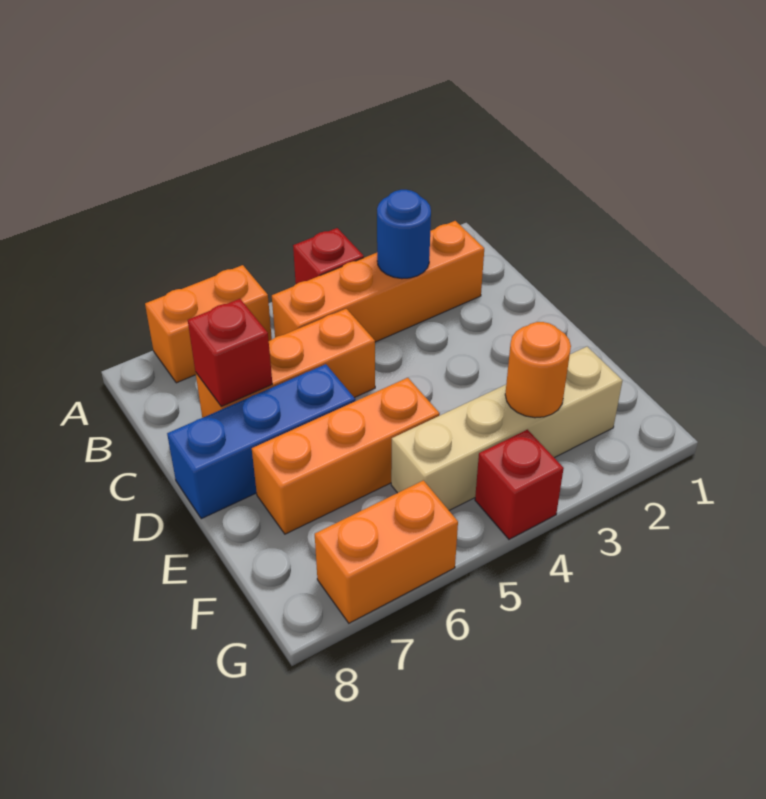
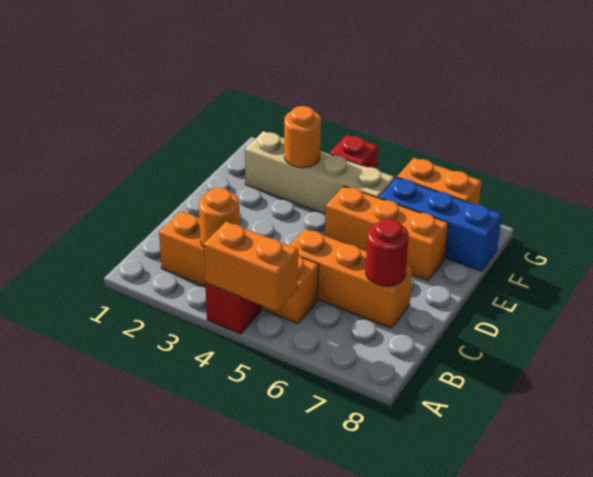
orange brick A6:A7 level 1 -> orange brick A4:A5 level 2
blue round brick B3 level 2 -> orange round brick B3 level 2
red brick C7 level 2 -> red round brick C7 level 2
blue brick D6:D8 level 1 -> blue brick F6:F8 level 1

